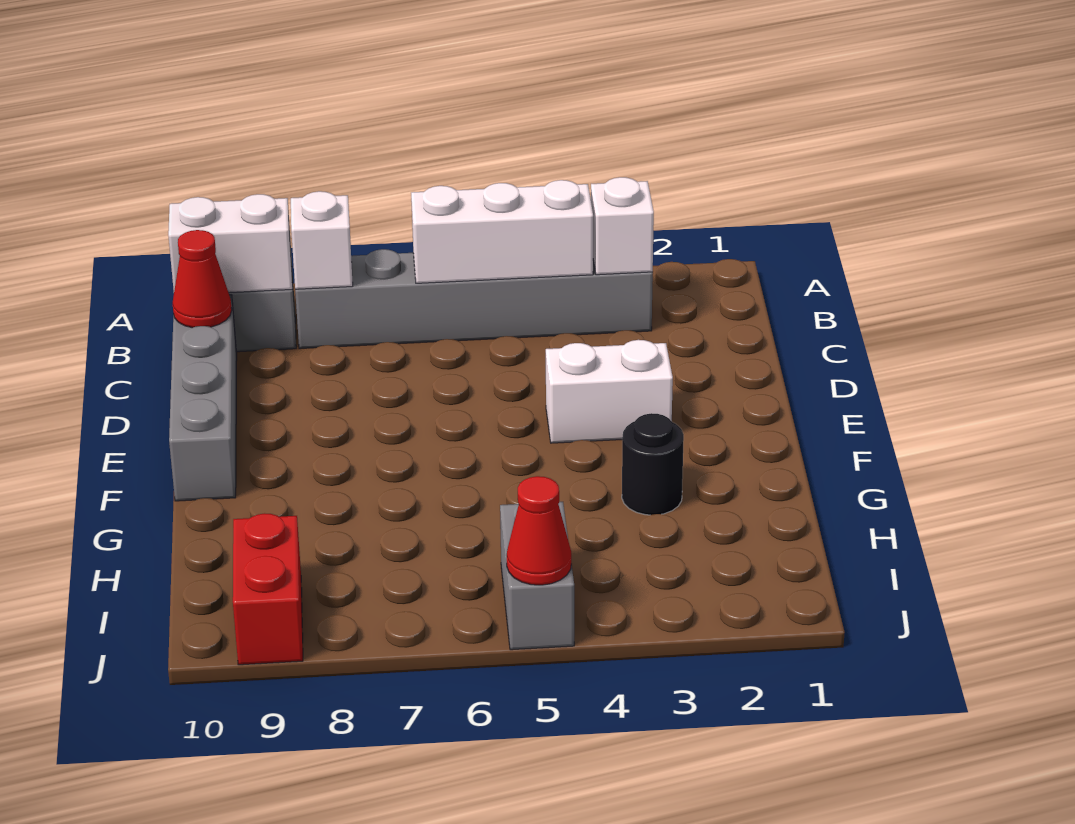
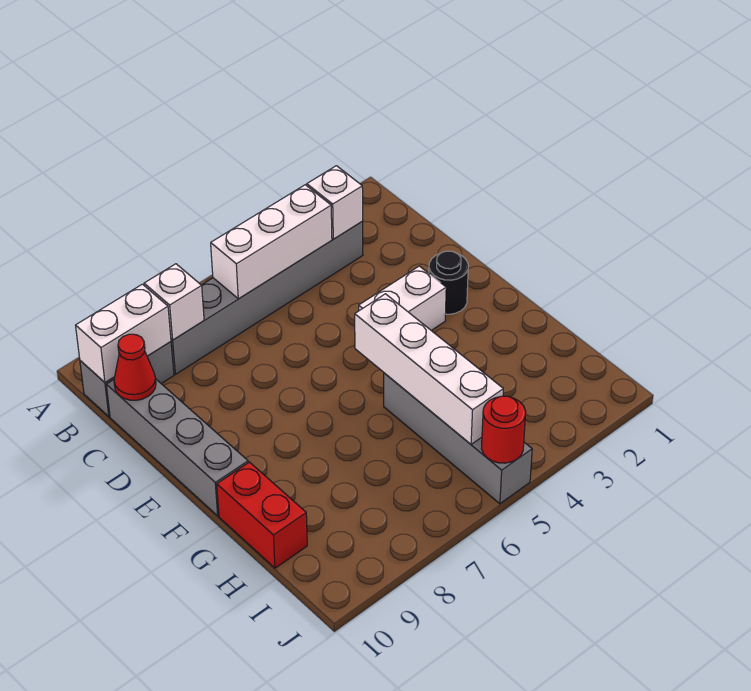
none -> white brick F5:I5 level 2
black round brick G3 level 1 -> black round brick E2 level 1
grey brick I5:J5 level 1 -> grey brick G5:J5 level 1
red brick I9:J9 level 1 -> red brick G10:H10 level 1
red cone J5 level 2 -> red round brick J5 level 2

